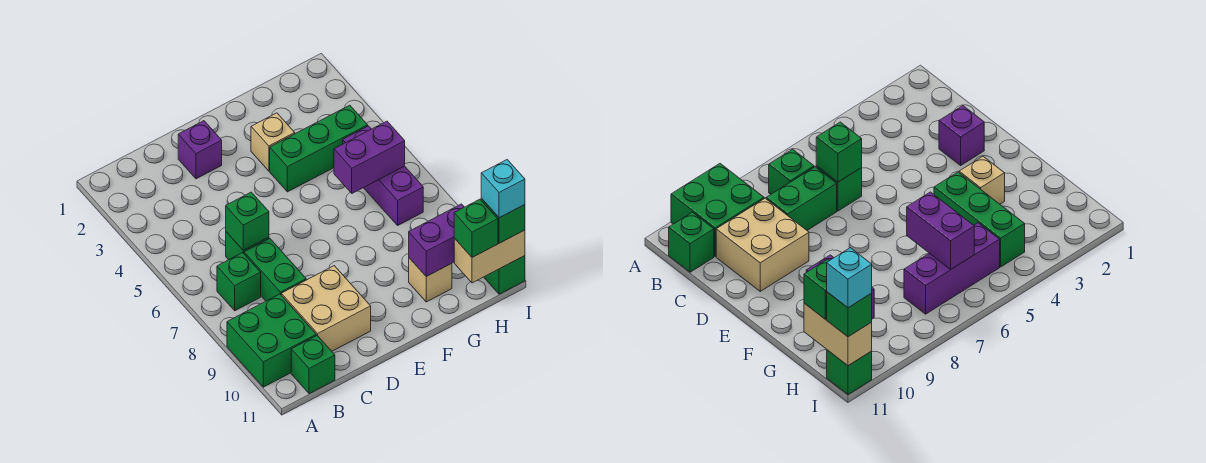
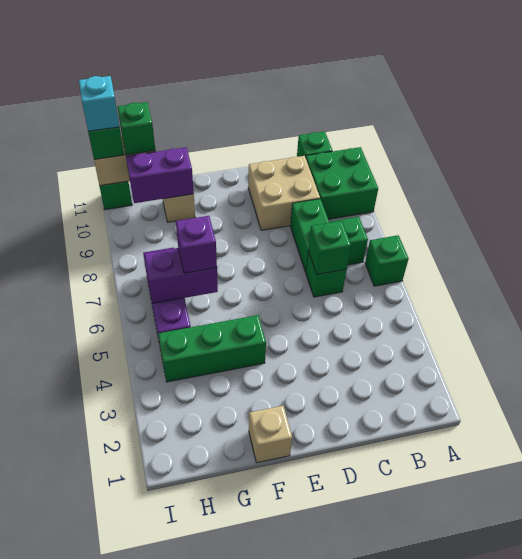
none -> green brick A6 level 1
purple brick D2 level 1 -> purple brick G6 level 3
tan brick F3 level 1 -> tan brick F1 level 1

